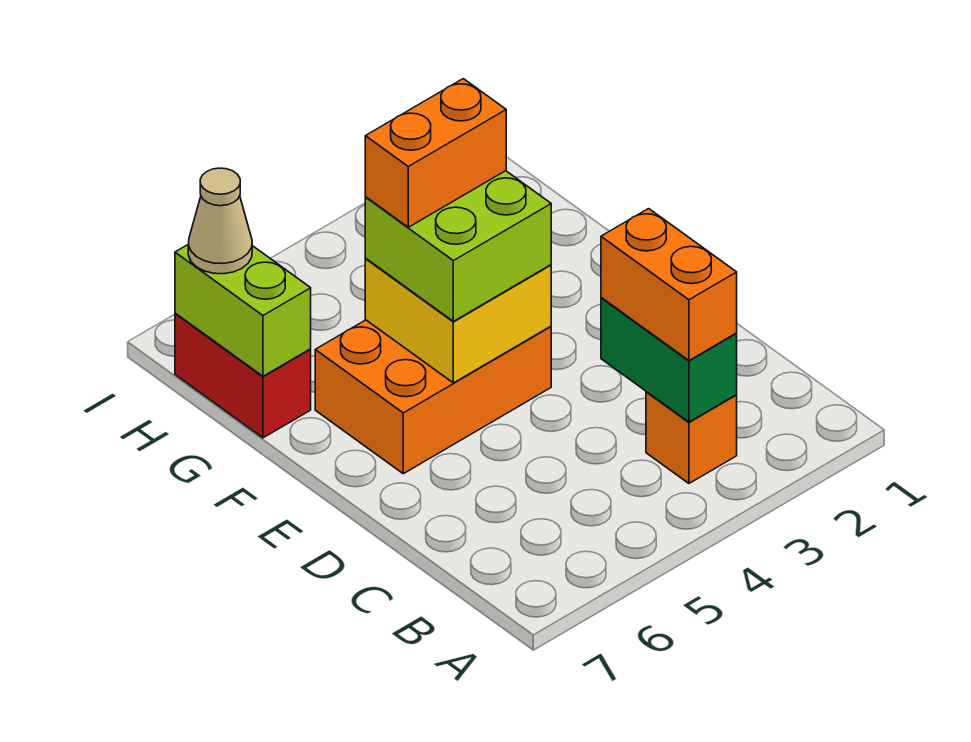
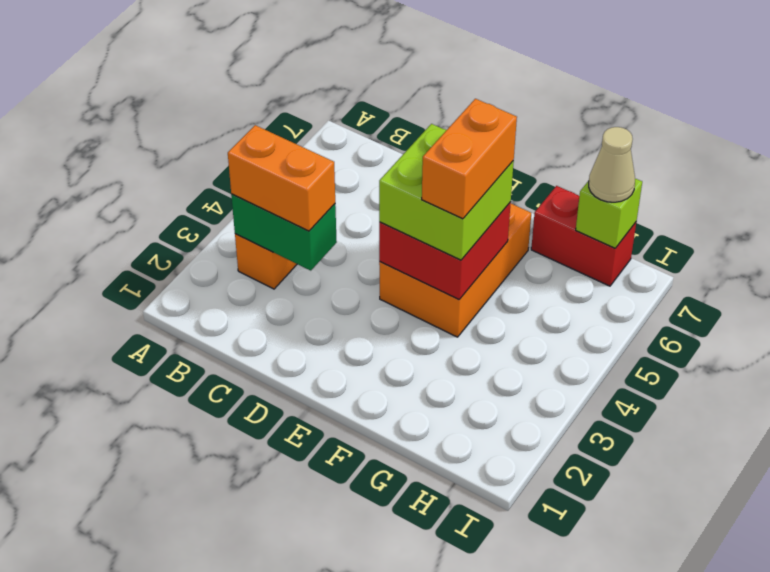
yellow brick E4:F5 level 2 -> red brick E4:F5 level 2
lime brick G7:H7 level 2 -> lime brick H7 level 2

